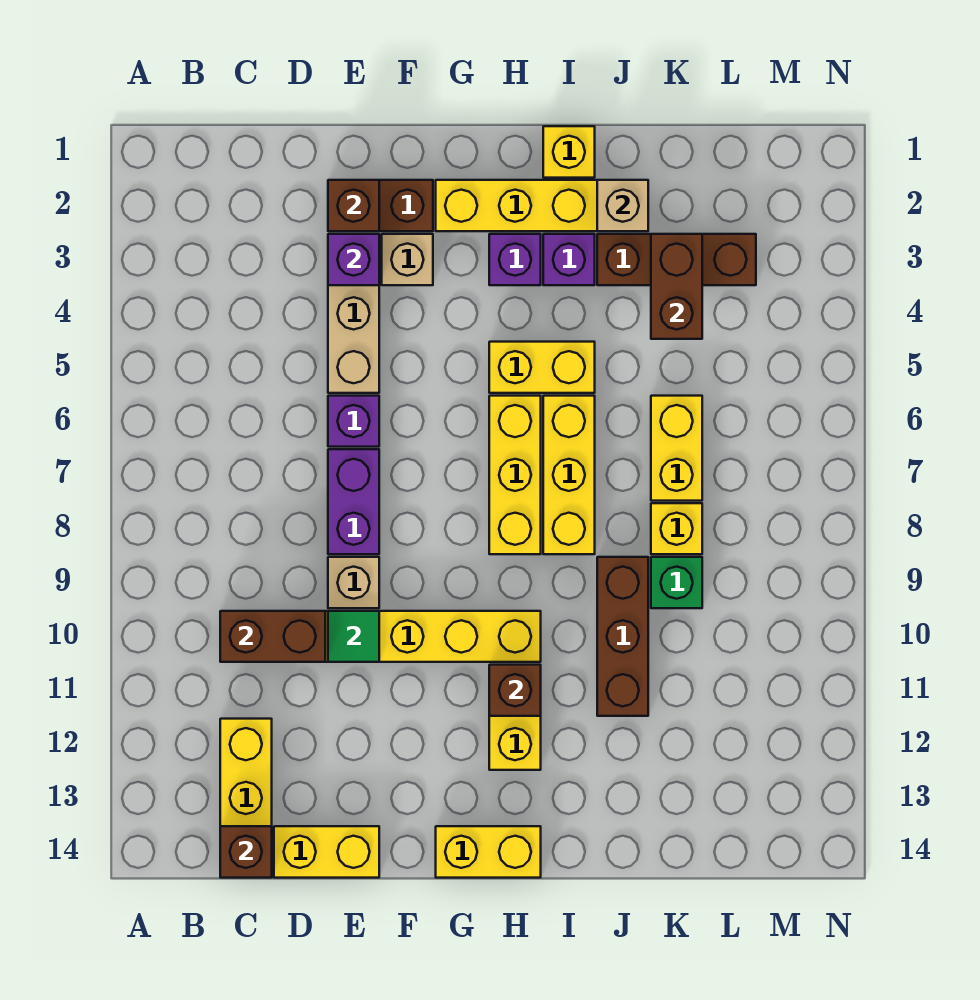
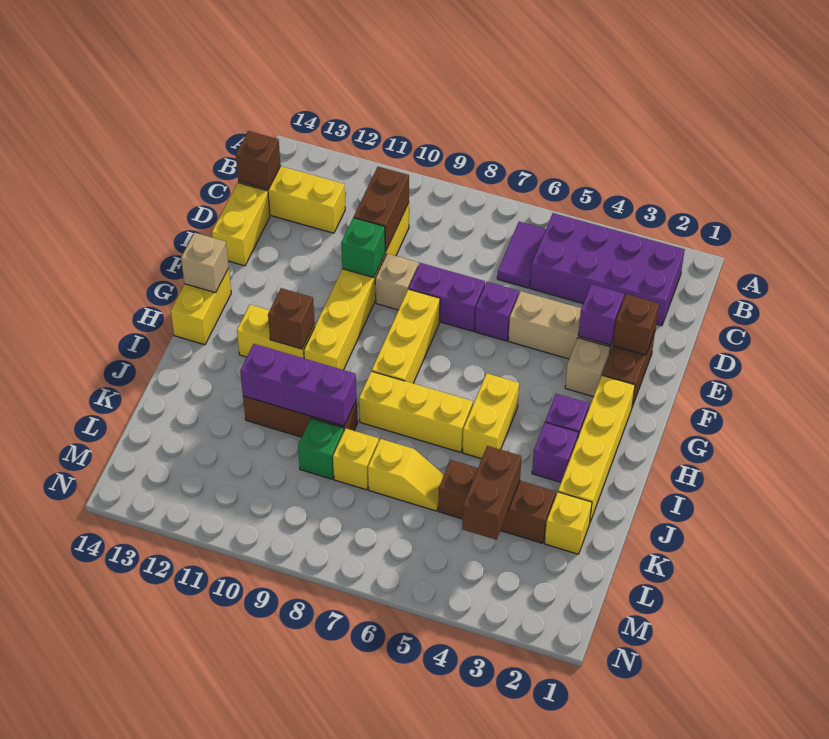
none -> purple brick B2:C5 level 1
none -> purple tile B6:C6 level 1
green tile E10 level 2 -> green brick E10 level 2
yellow brick H6:H8 level 1 -> yellow brick F8:H8 level 1
yellow brick I1 level 1 -> yellow brick K2 level 1
tan brick J2 level 2 -> tan brick G14 level 2
brown brick J3:L3 level 1 -> brown brick K3:K5 level 1
none -> purple brick J9:J11 level 2
brown brick K3:K4 level 2 -> brown brick K4:L4 level 2
yellow brick K6:K7 level 1 -> yellow slope K6:K7 level 1 top 7

